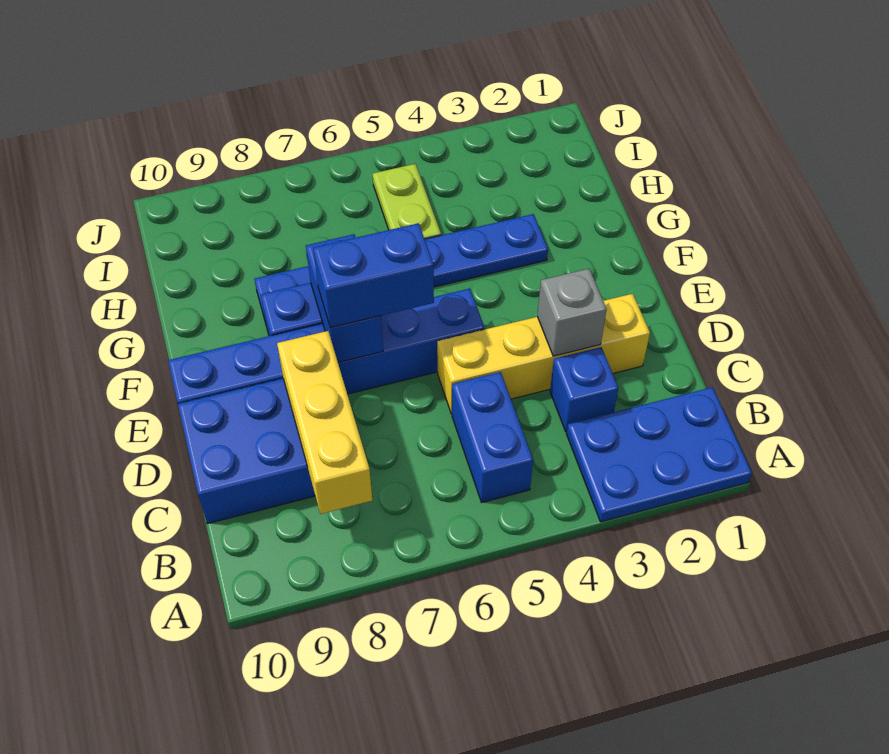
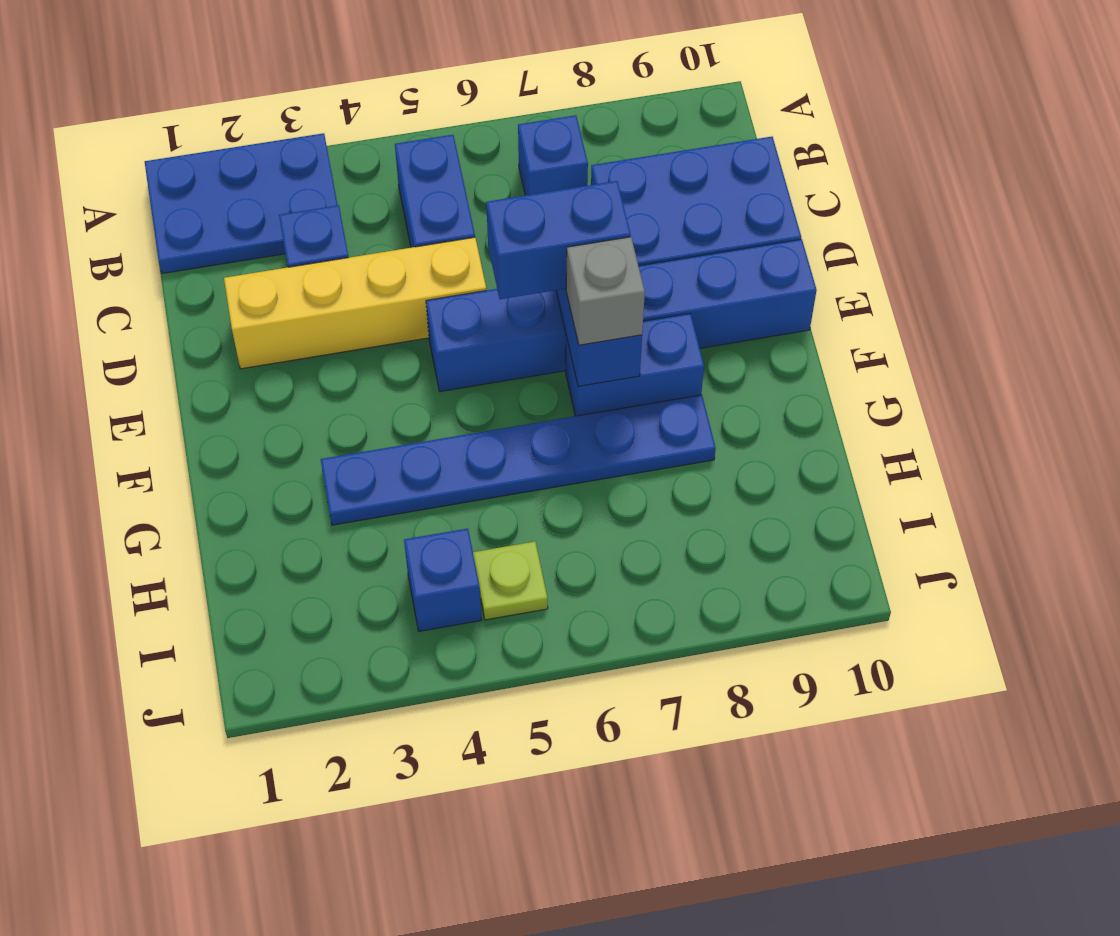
none -> blue brick B7 level 1
yellow brick B8:D8 level 2 -> none
grey brick D3 level 2 -> grey brick F7 level 3
lime plate H5:I5 level 1 -> lime plate I5 level 1
none -> blue brick I4 level 1

